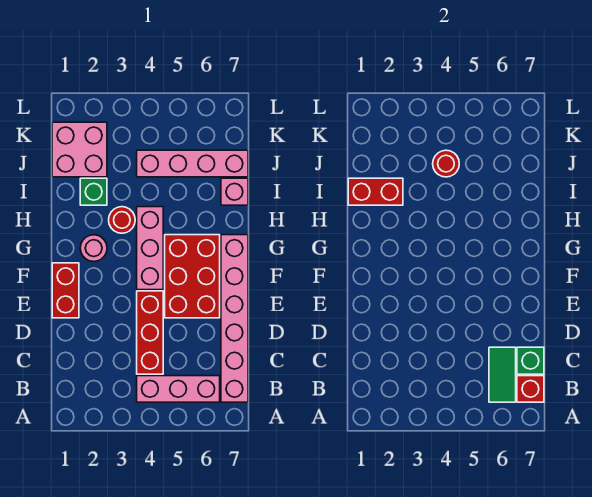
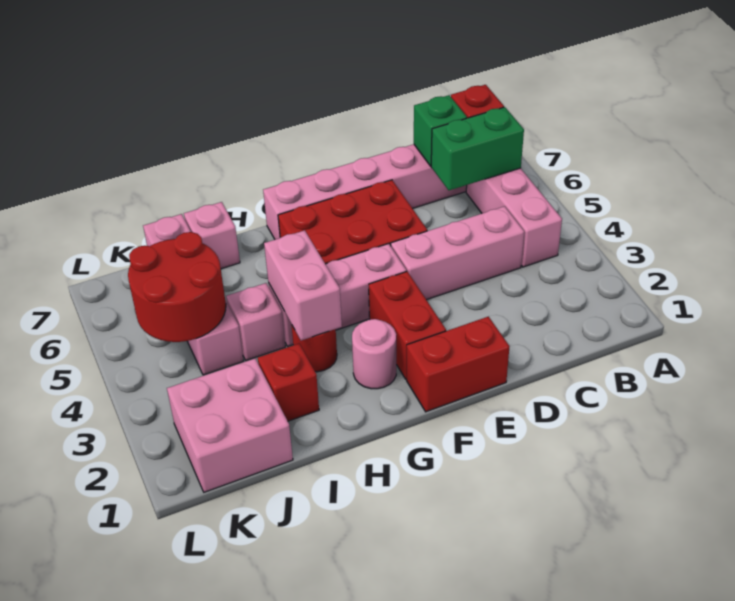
green tile B6:C6 level 2 -> green brick B6:C6 level 2
red brick C4:E4 level 1 -> pink brick C4:E4 level 1
none -> pink brick H3:H4 level 2
red brick I1:I2 level 2 -> red brick F2:F3 level 1
green brick I2 level 1 -> red brick I2 level 1
none -> pink brick I4 level 1
red round brick J4 level 2 -> red round brick J4:K5 level 2

